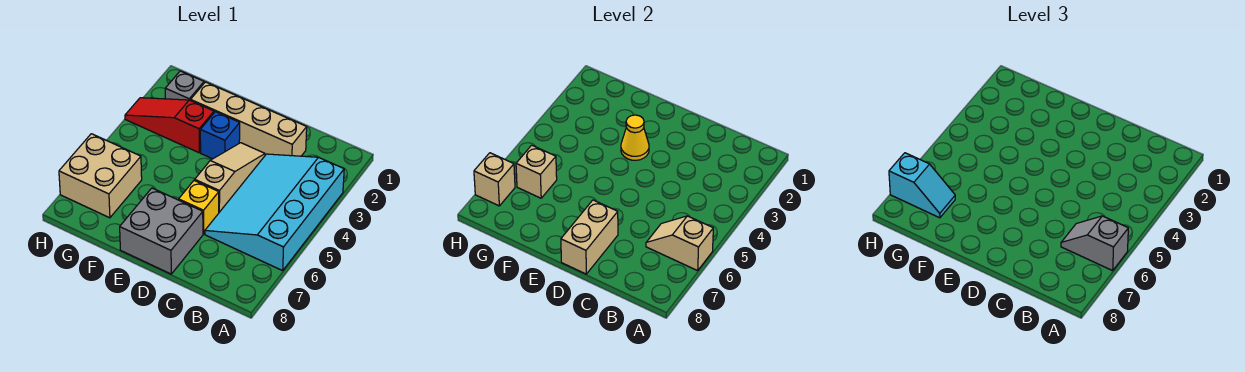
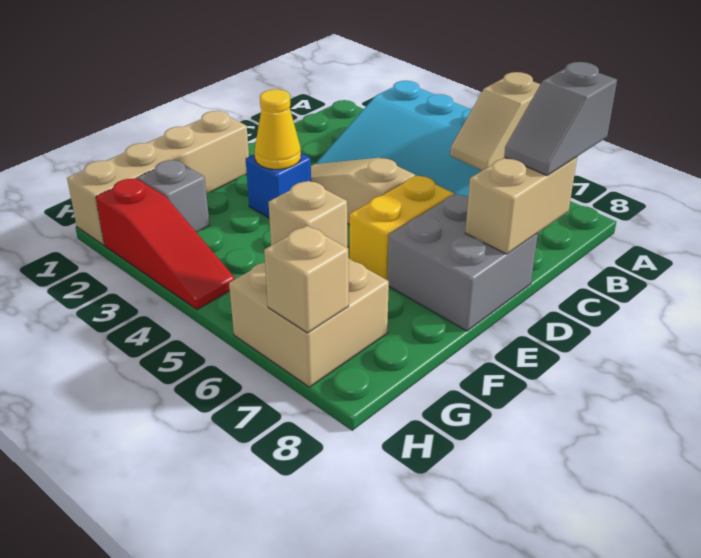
grey slope A6:B6 level 3 top A -> grey slope B8:C8 level 3 top B
tan brick C2:F2 level 1 -> tan brick E1:H1 level 1
yellow brick D6 level 1 -> yellow brick D6:E6 level 1
tan brick D7:D8 level 2 -> tan brick C8:D8 level 2
red slope F3:H3 level 1 top F -> red slope H2:H4 level 1 top 2
cyan slope G7:H7 level 3 top H -> none

